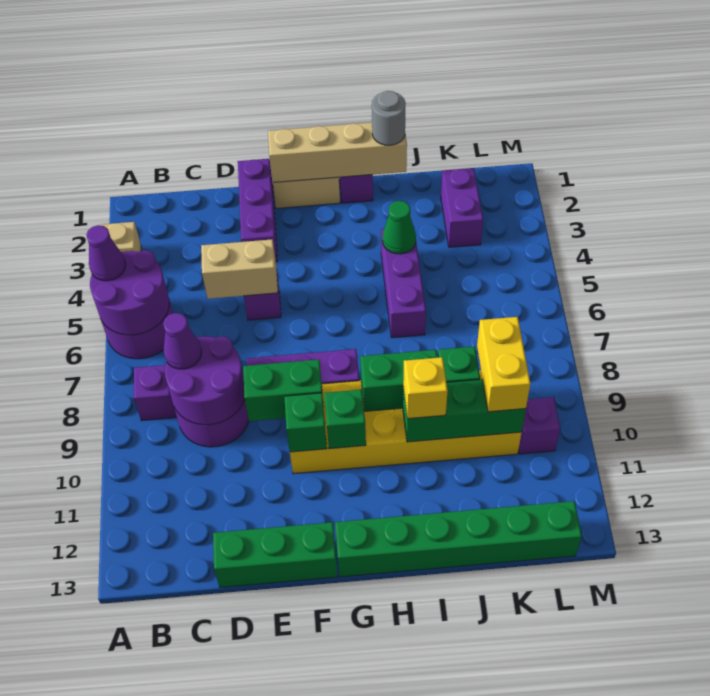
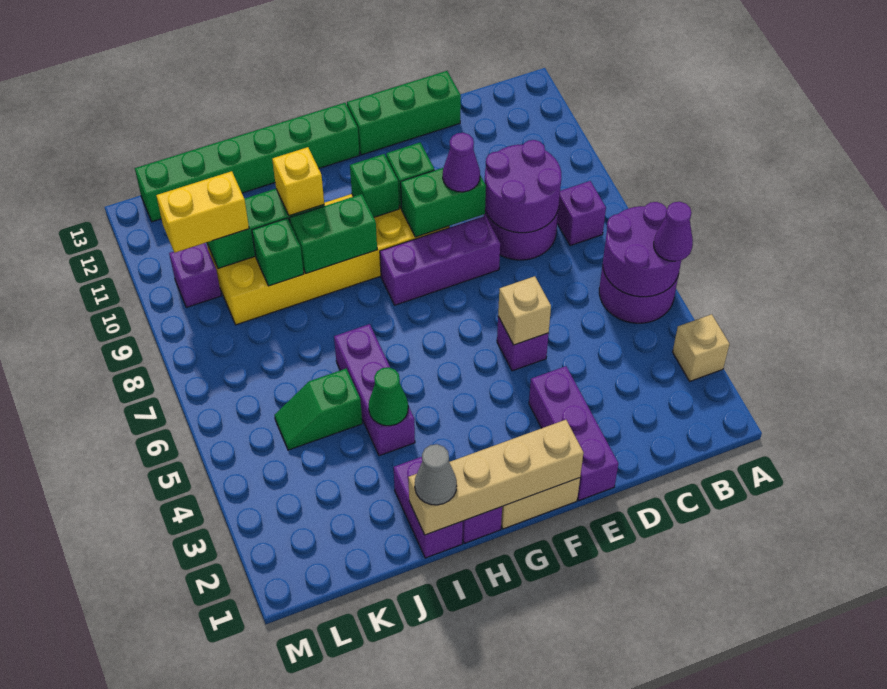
purple cone C8 level 3 -> purple cone E9 level 3
tan brick D5:E5 level 2 -> tan brick E5 level 2
grey round brick I1 level 3 -> grey cone I1 level 3
none -> green slope J5:K5 level 1 top J
purple brick K2:K3 level 1 -> purple brick I1:I2 level 1
yellow brick K9:K10 level 3 -> yellow brick K10:L10 level 3

